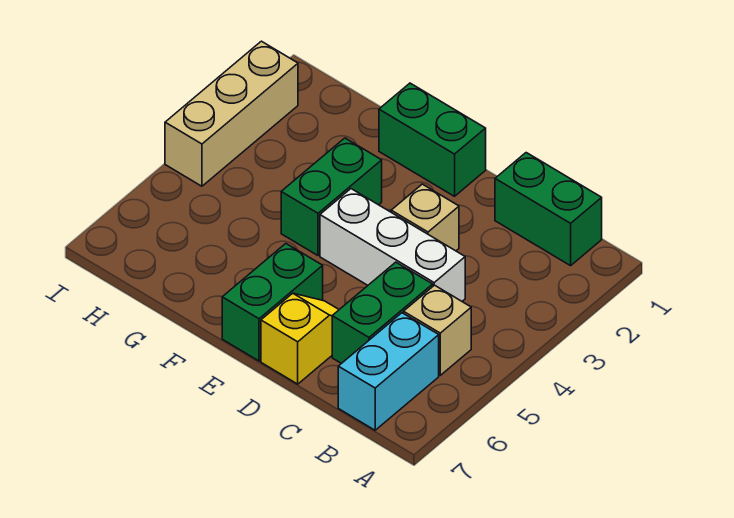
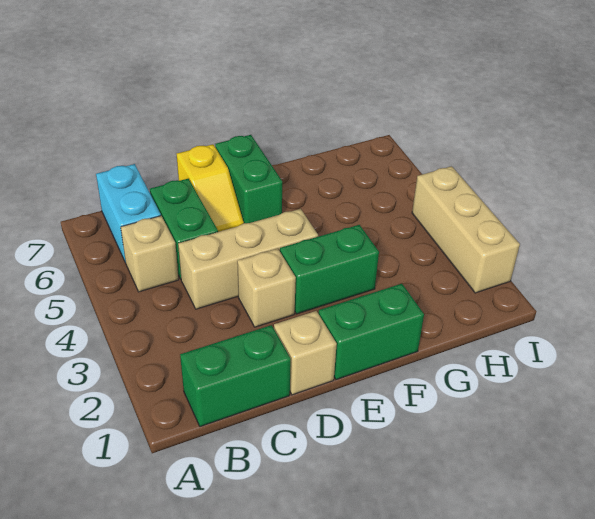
white brick C4:E4 level 1 -> tan brick C4:E4 level 1
none -> tan brick D1 level 1
green brick F3:F4 level 1 -> green brick E3:F3 level 1

